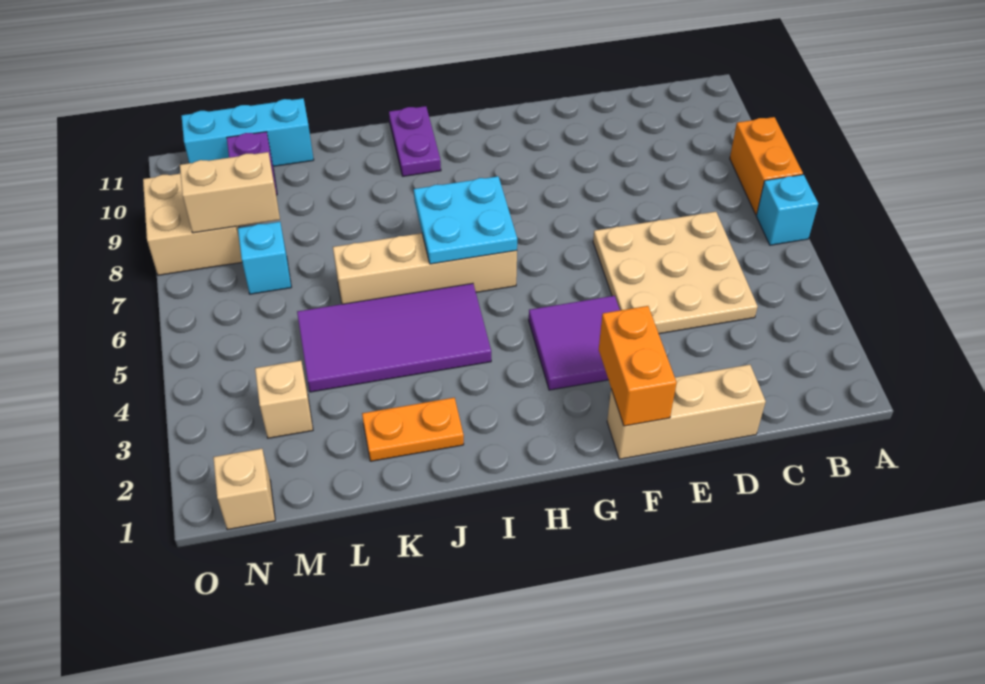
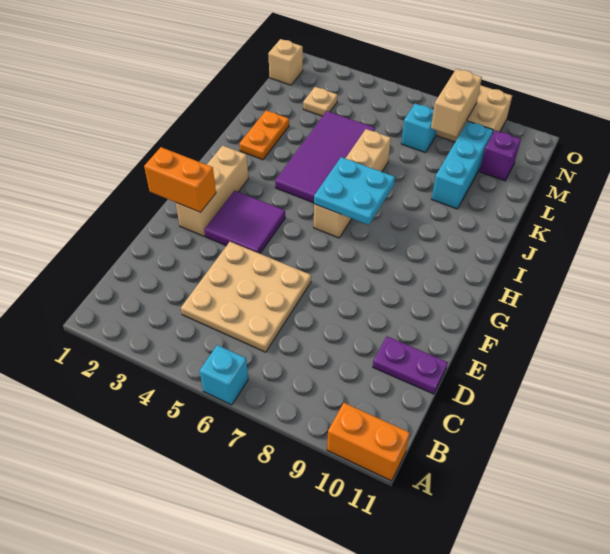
orange brick A7:A8 level 1 -> orange brick A10:A11 level 1
tan brick D1:F1 level 1 -> tan brick F2:H2 level 1
purple plate I10:I11 level 1 -> purple plate D10:D11 level 1
cyan brick L11:N11 level 1 -> cyan brick K9:M9 level 1
tan brick M3 level 1 -> tan plate M3 level 1

